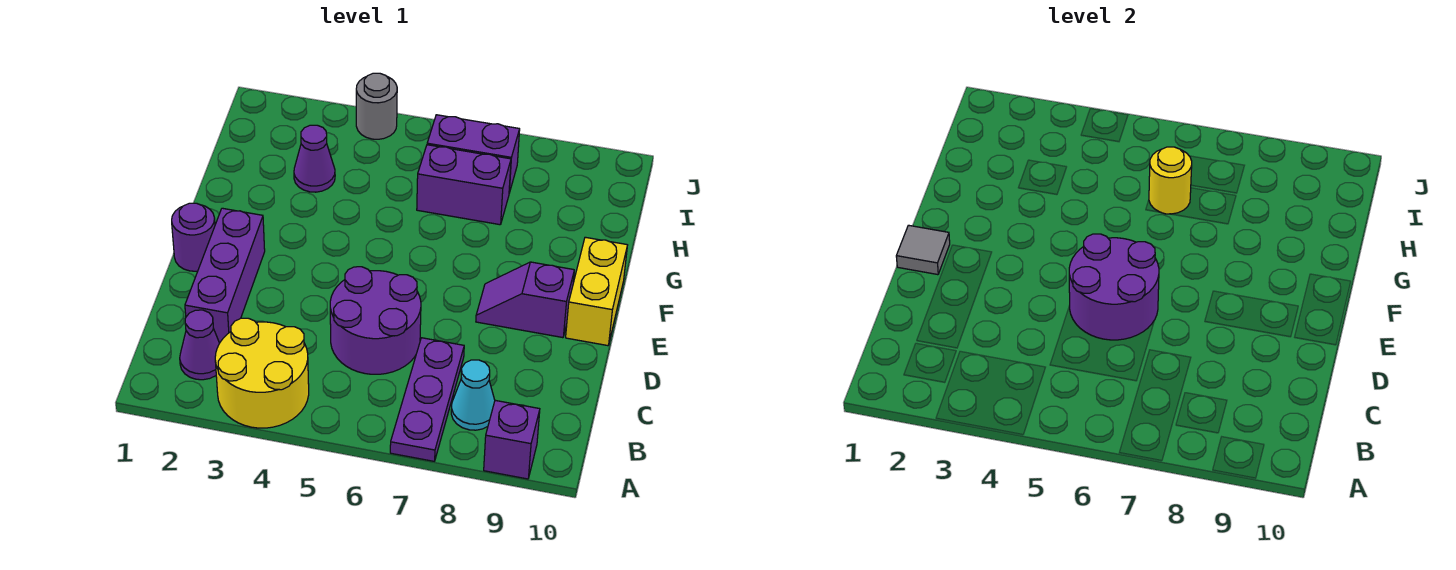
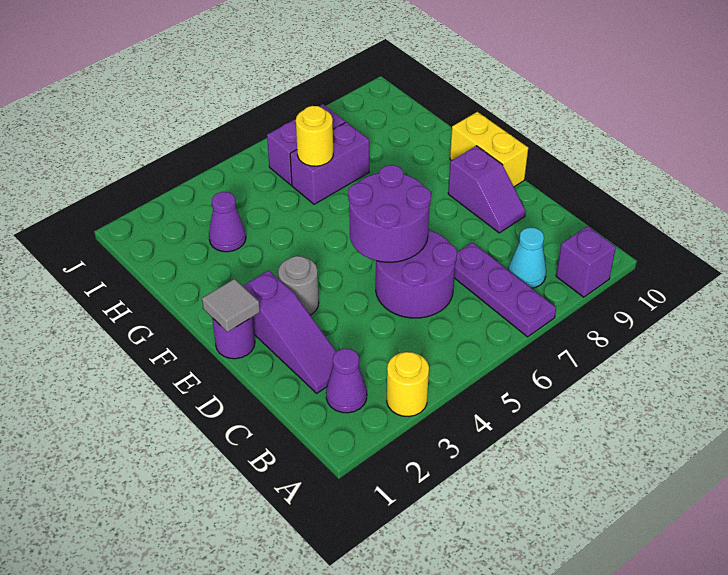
yellow round brick A3:B4 level 1 -> yellow round brick A3 level 1
purple brick C2:E2 level 1 -> purple slope C2:E2 level 1 top E
purple slope E8:E9 level 1 top 9 -> purple slope D9:E9 level 1 top E
grey round brick J4 level 1 -> grey round brick E3 level 1

